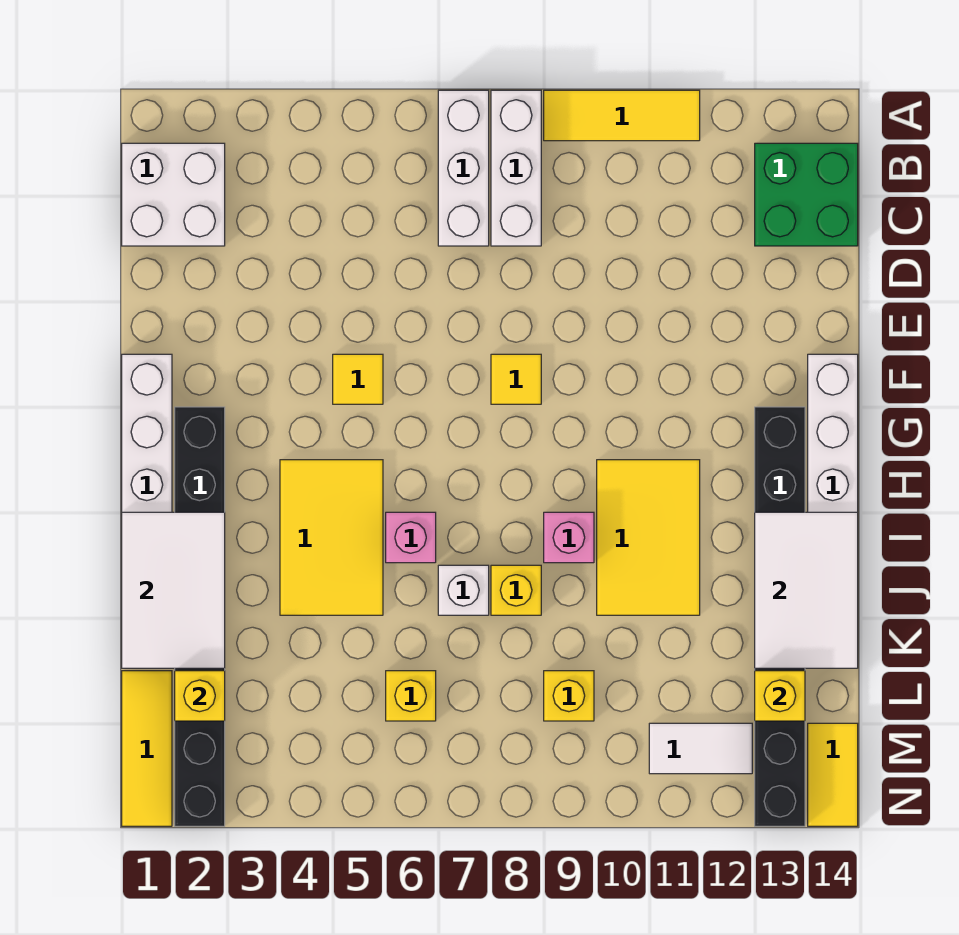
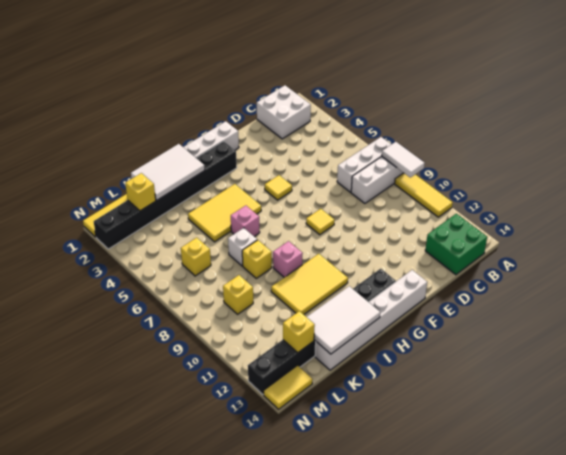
white tile M11:M12 level 1 -> white tile A8:A9 level 2

